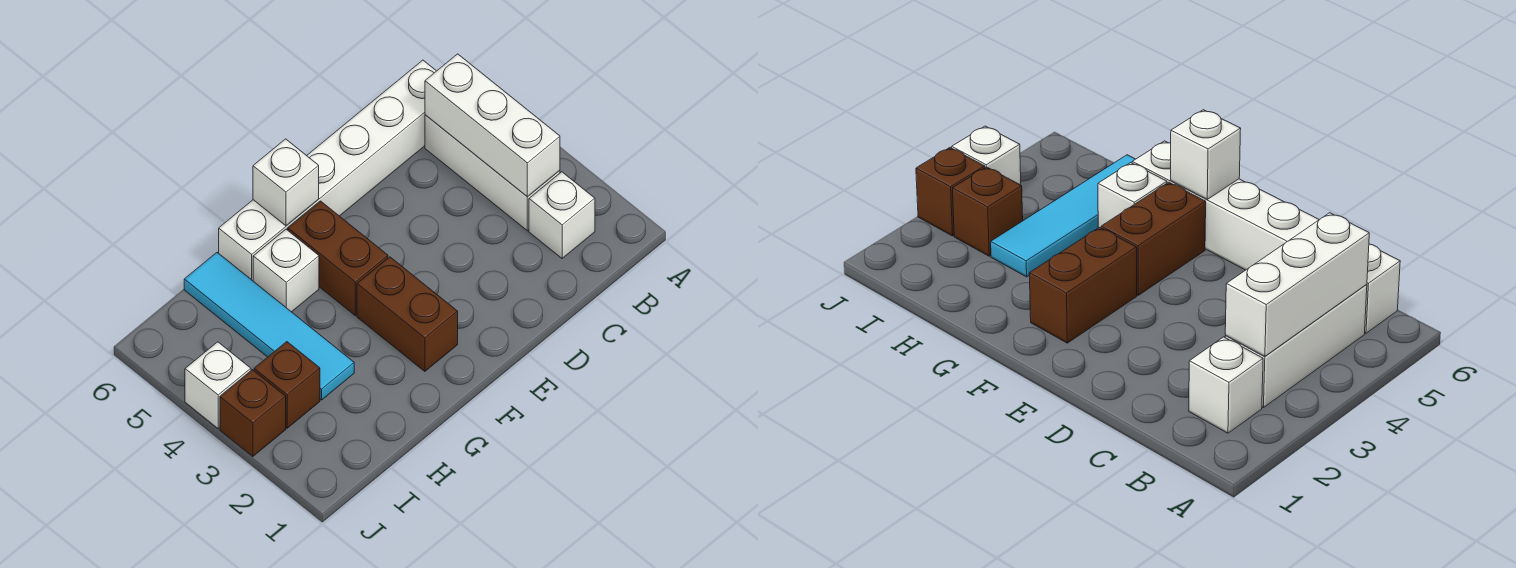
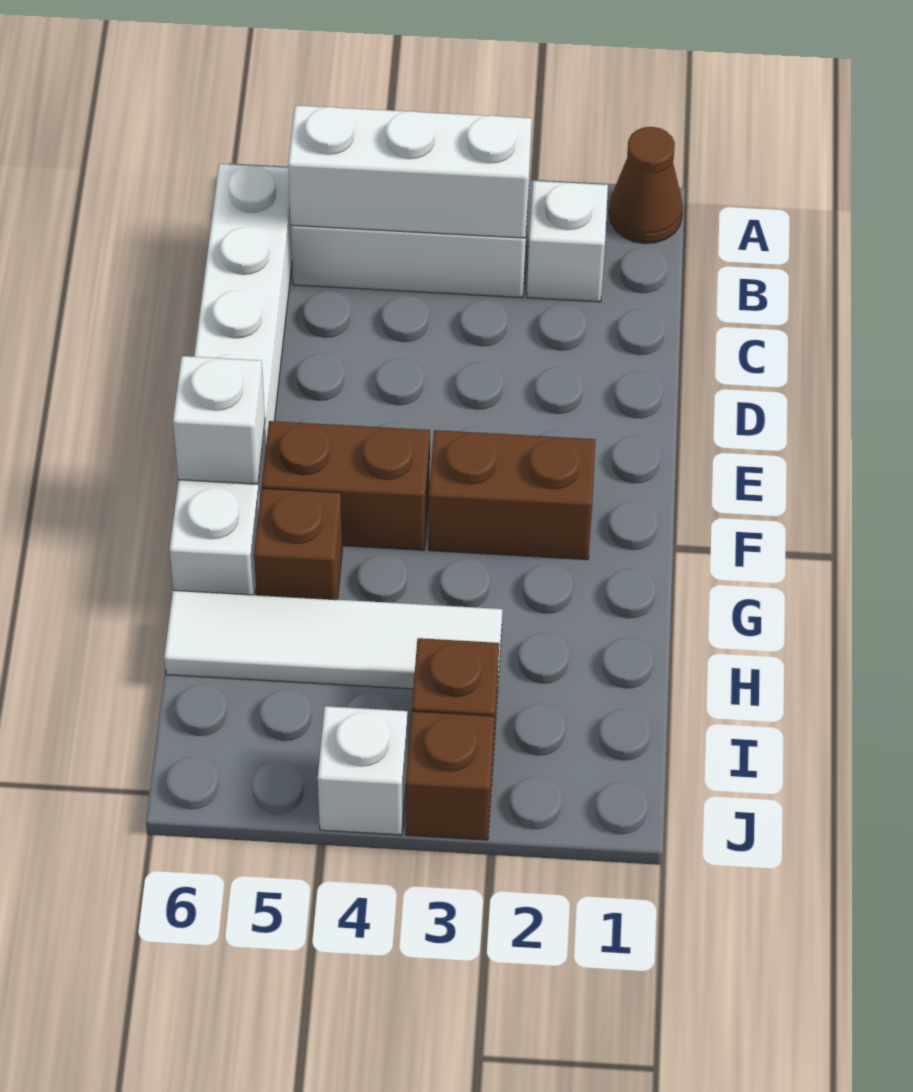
none -> brown cone A1 level 1
white brick G5 level 1 -> brown brick G5 level 1
cyan tile H3:H6 level 1 -> white tile H3:H6 level 1

